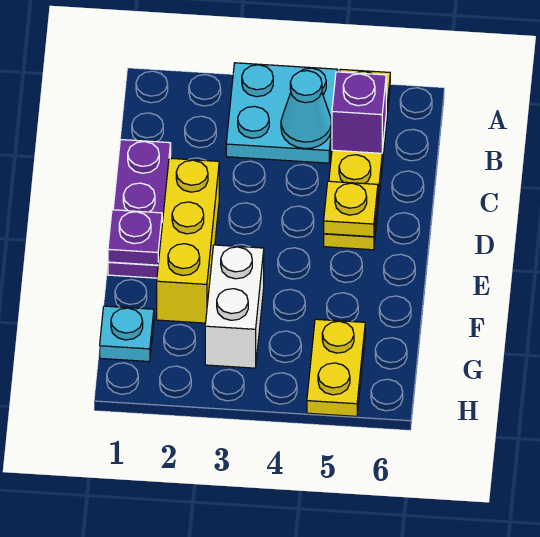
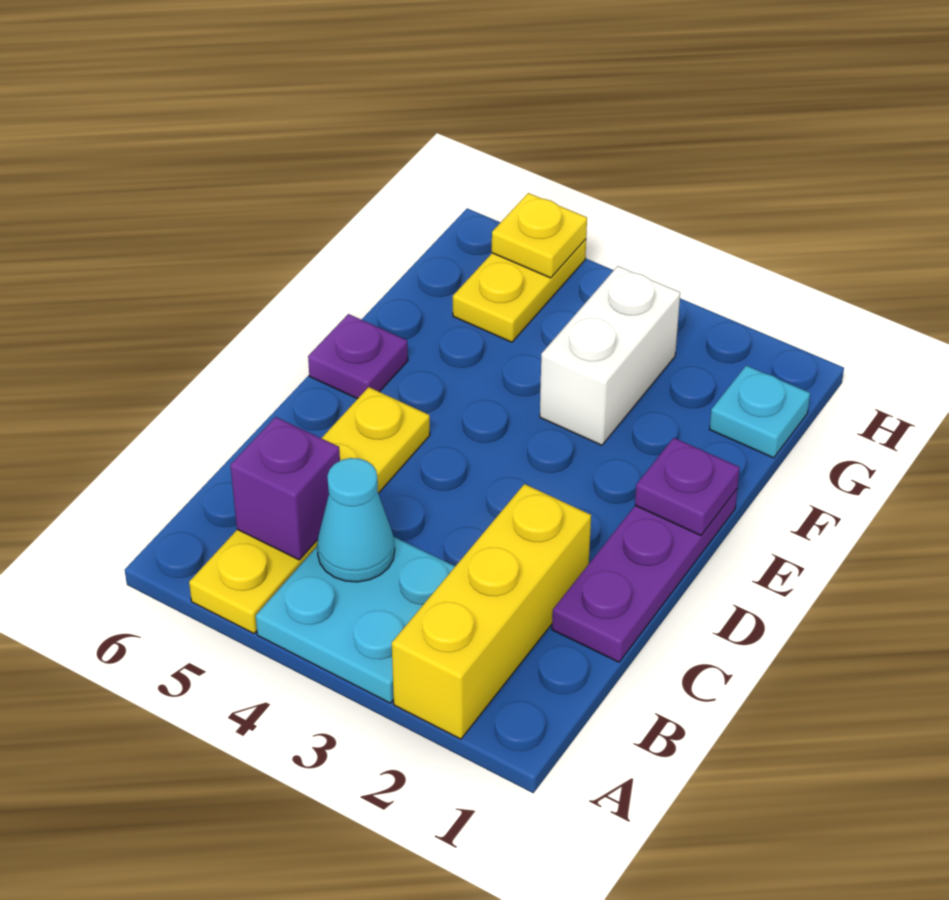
yellow brick D2:F2 level 1 -> yellow brick A2:C2 level 1
yellow plate D5 level 2 -> yellow plate H5 level 2
none -> purple plate E6 level 1

